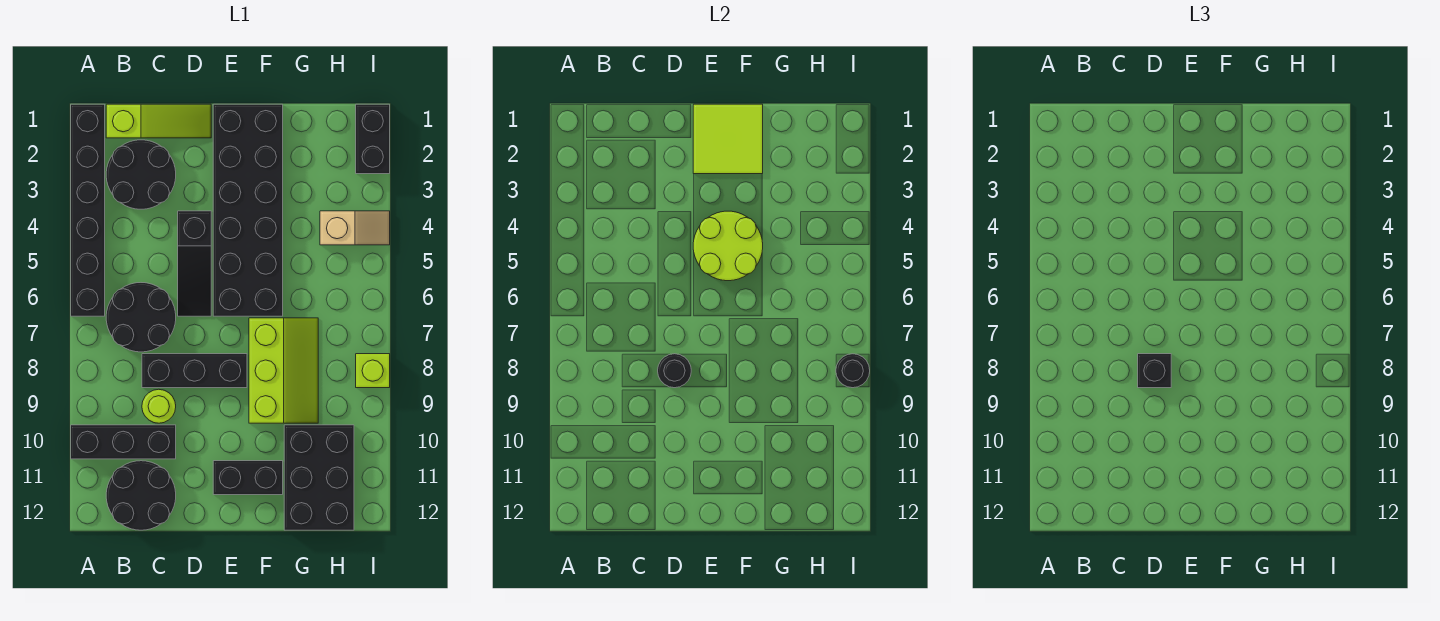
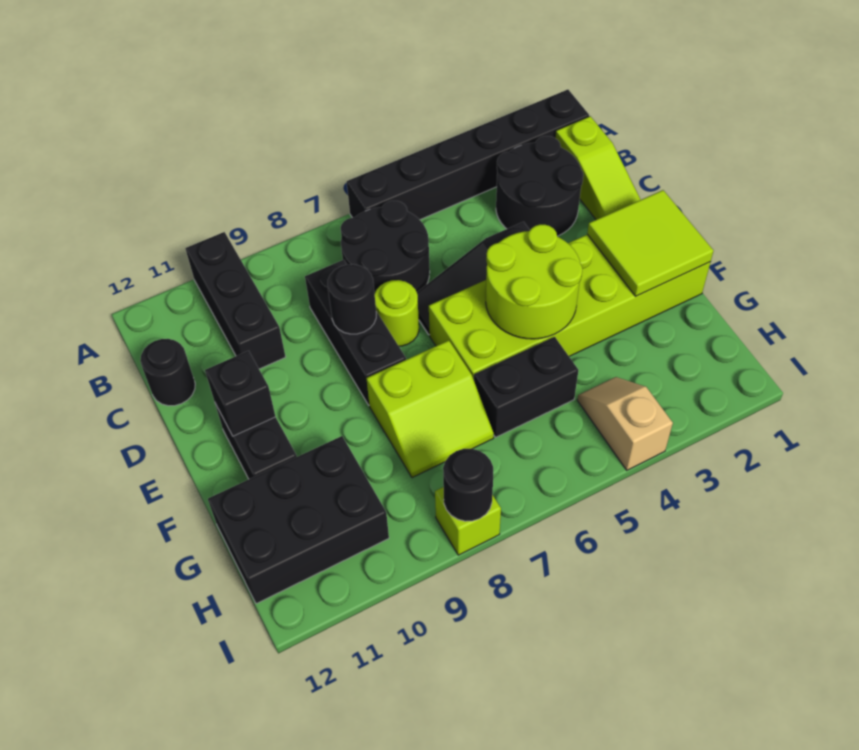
black round brick B11:C12 level 1 -> black round brick C12 level 1
lime round brick C9 level 1 -> lime round brick D7 level 1
black brick D8 level 3 -> black brick E11 level 2
black brick E1:F6 level 1 -> lime brick E1:F6 level 1
lime slope F7:G9 level 1 top F -> lime slope F7:G8 level 1 top F
tan slope H4:I4 level 1 top H -> tan slope H4:I4 level 1 top I
black brick I1:I2 level 1 -> black brick G5:G6 level 1

